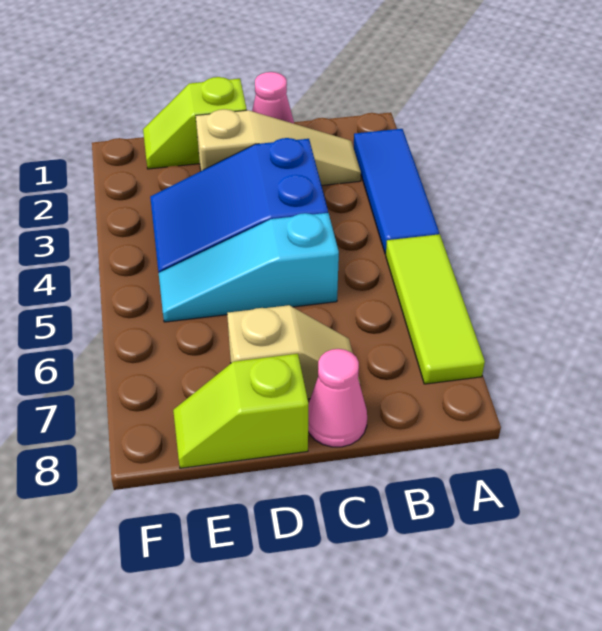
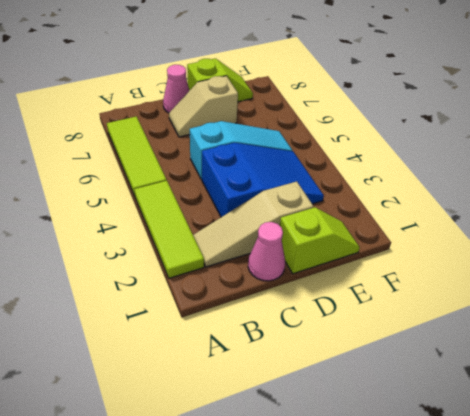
blue tile A2:A4 level 1 -> lime tile A2:A4 level 1

